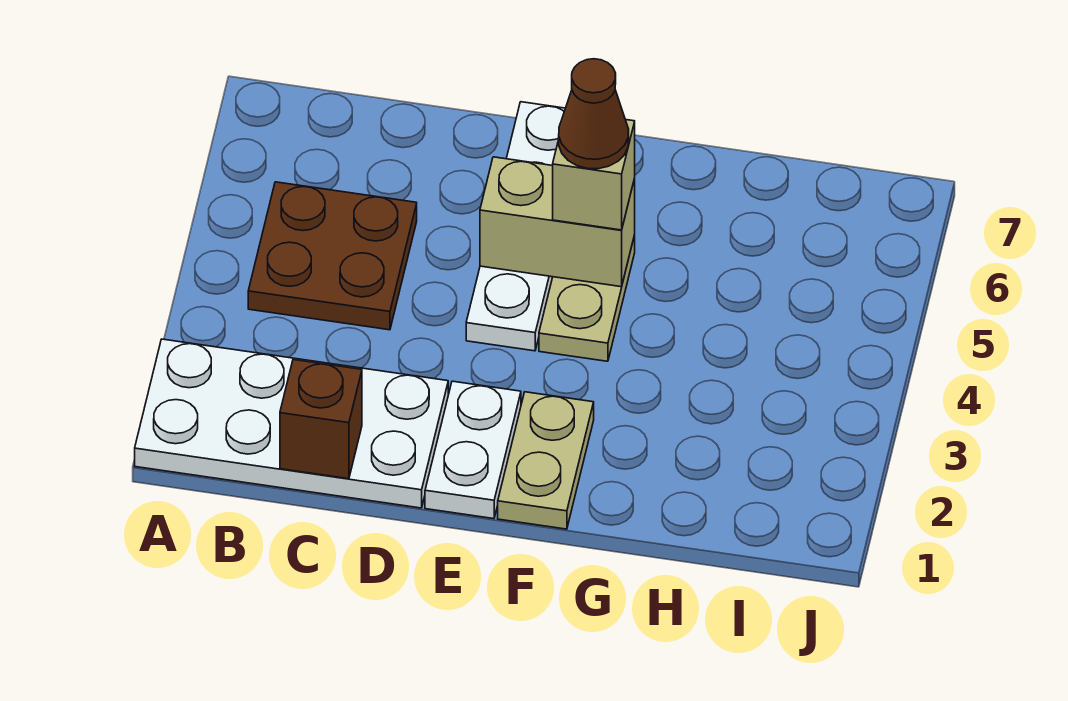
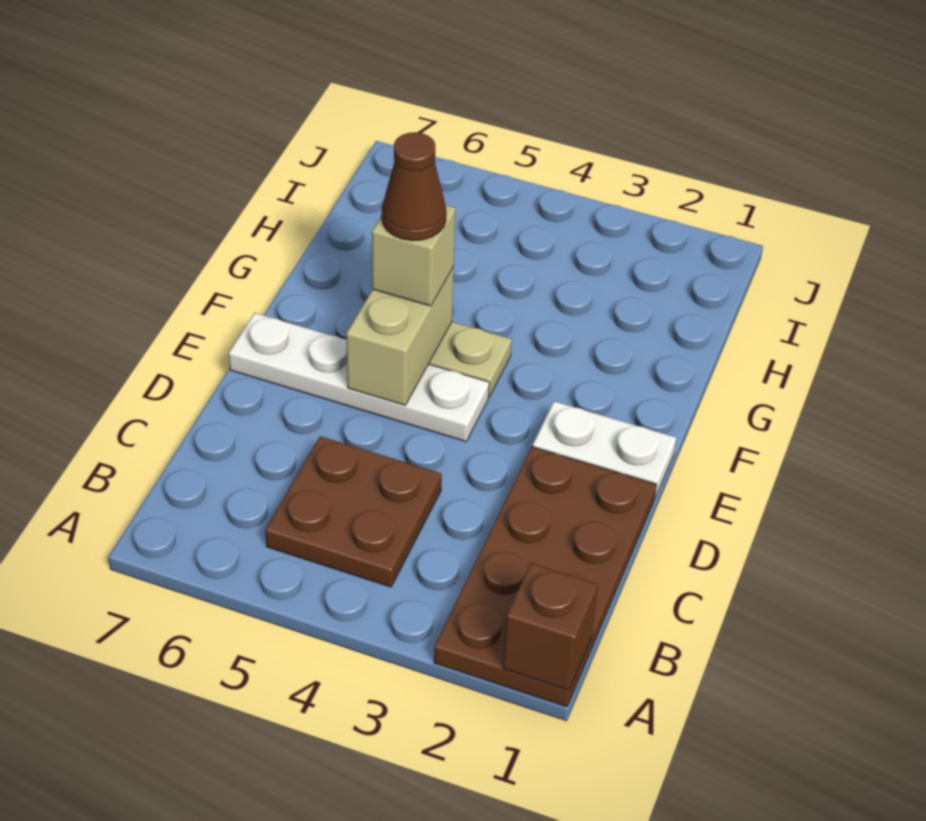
white plate A1:D2 level 1 -> brown plate A1:D2 level 1
brown brick C1 level 2 -> brown brick A1 level 2
tan plate F1:F2 level 1 -> none

